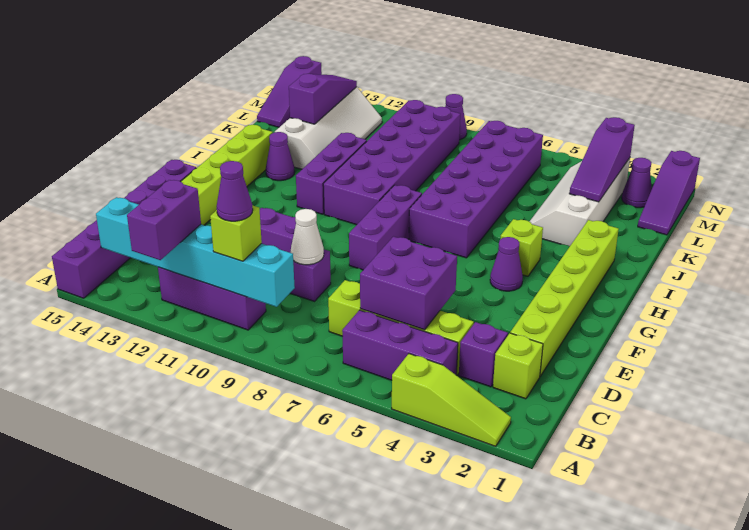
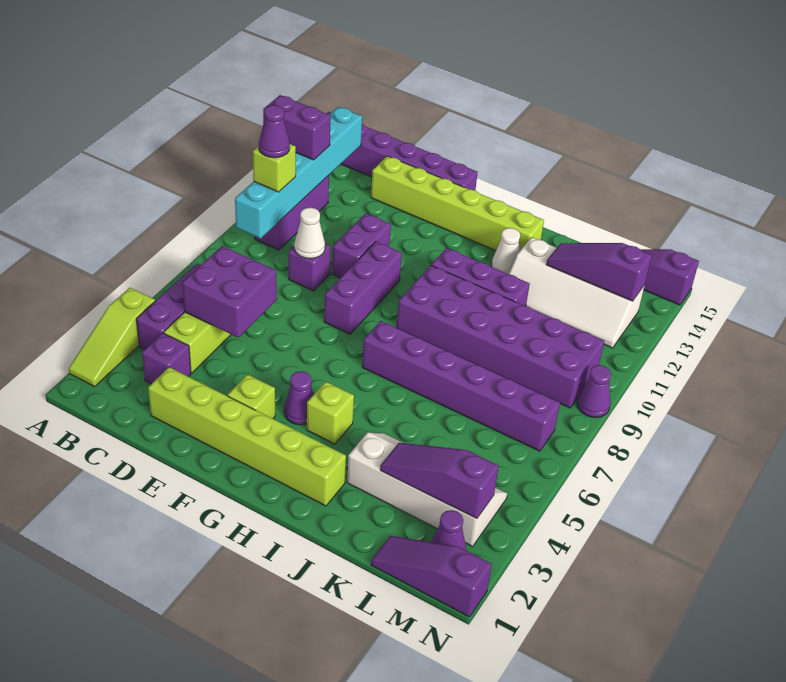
lime brick C2 level 1 -> lime brick F3 level 1
purple brick F8:H8 level 1 -> purple brick F8:F10 level 1
purple brick H6:M7 level 1 -> purple brick H7:M7 level 1
purple cone I13 level 1 -> white cone I13 level 1
purple slope K13:M13 level 2 top K -> purple slope K13:M13 level 2 top M

